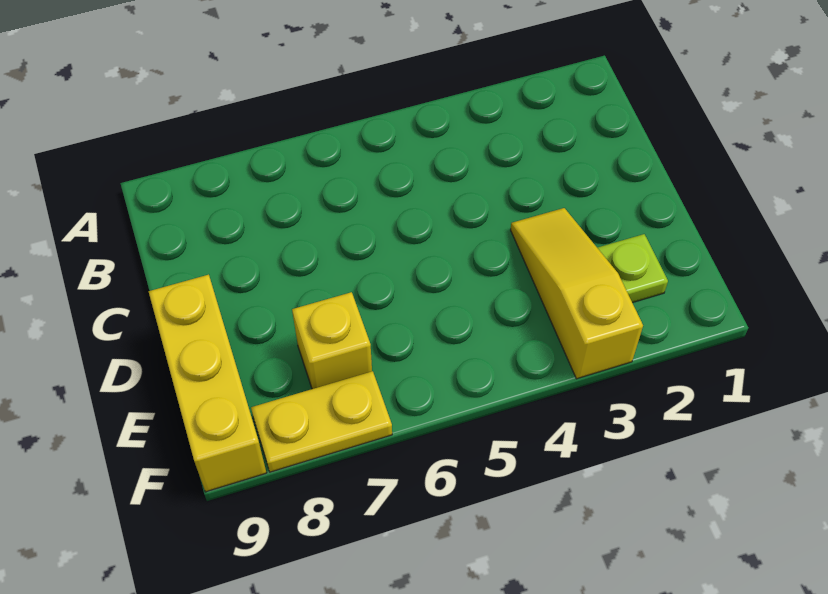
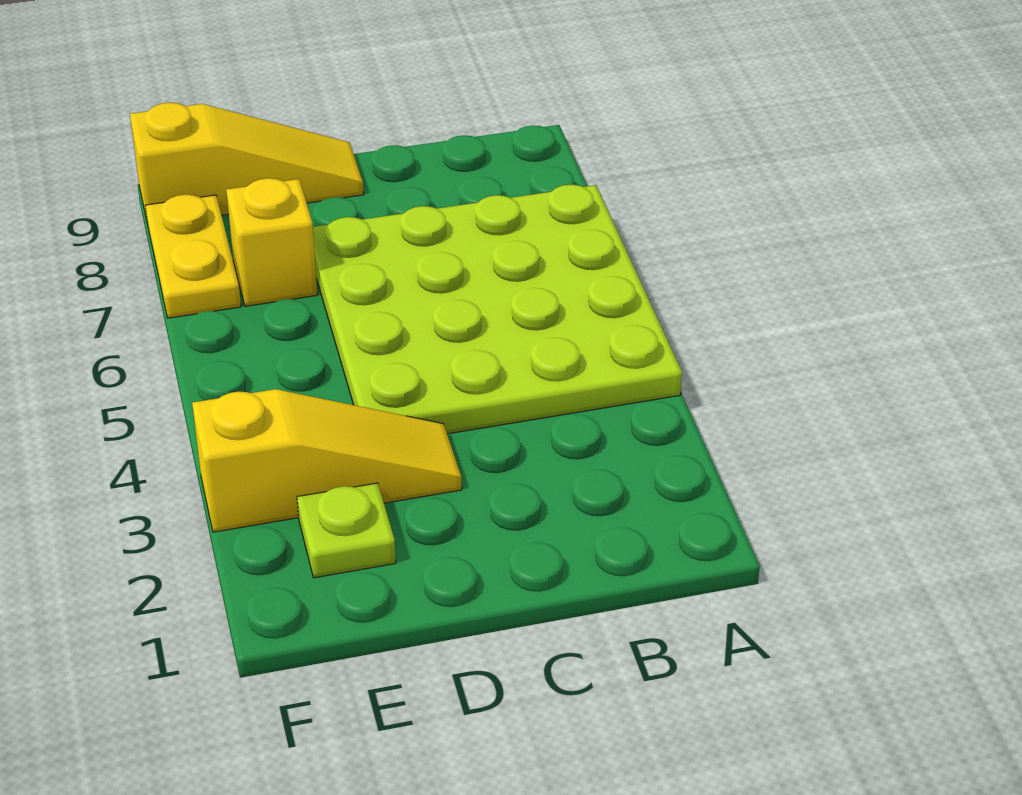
none -> lime plate A4:D7 level 1
yellow brick D9:F9 level 1 -> yellow slope D9:F9 level 1 top F

